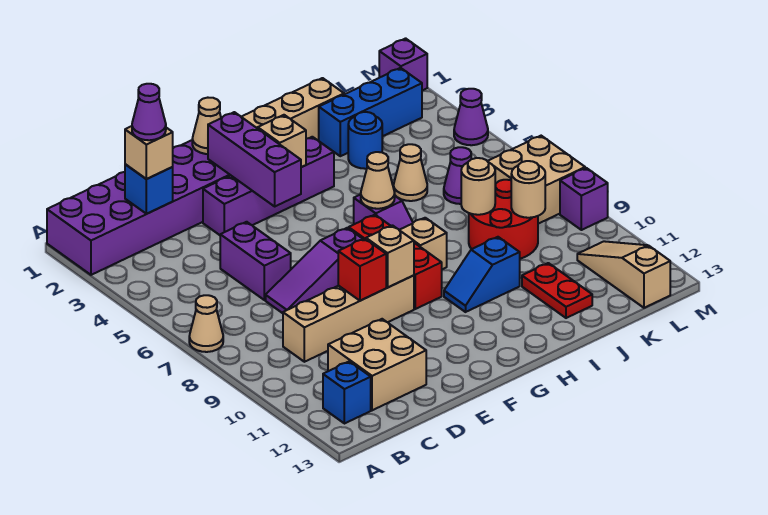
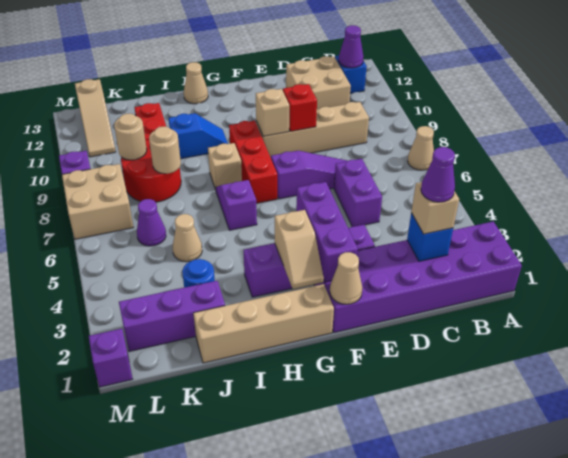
tan cone H6 level 2 -> tan cone H13 level 1
blue brick J2:L2 level 1 -> purple brick J2:L2 level 1
purple cone M4 level 1 -> purple cone B12 level 2

